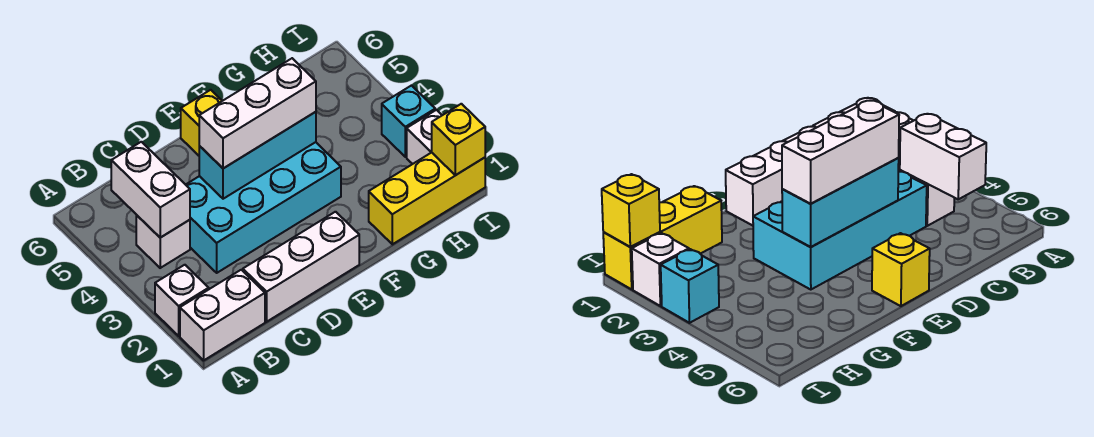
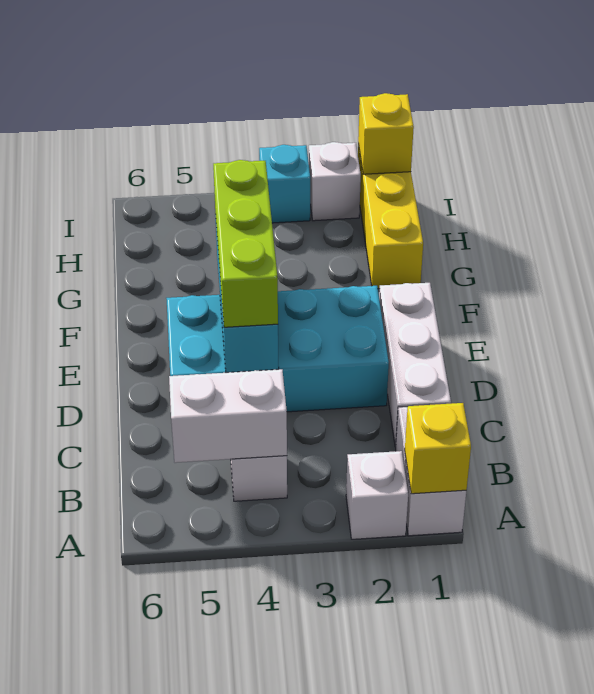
cyan brick C3:F4 level 1 -> cyan brick D2:E5 level 1
white brick D4:F4 level 3 -> lime brick D4:F4 level 3
yellow brick E6 level 1 -> yellow brick A1 level 2

